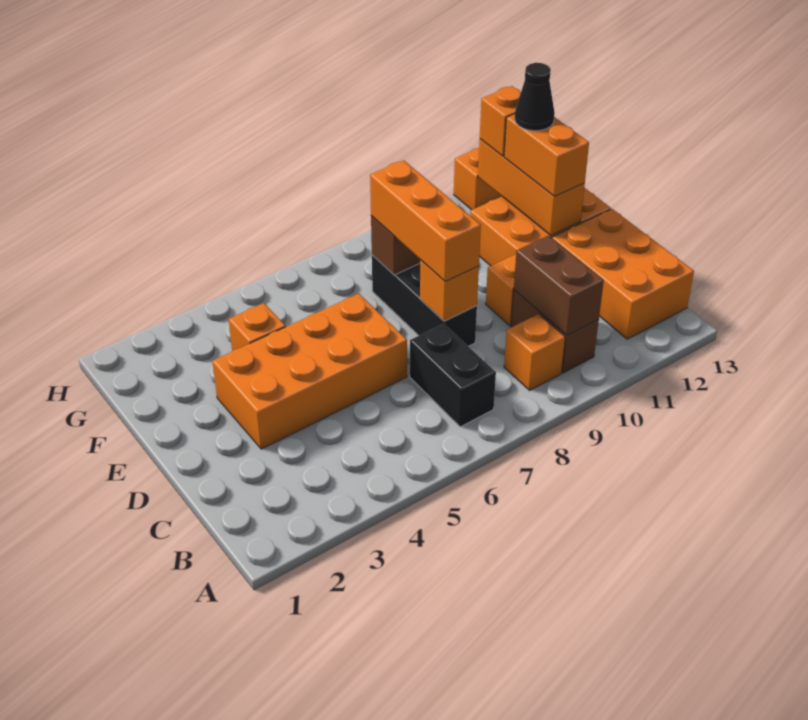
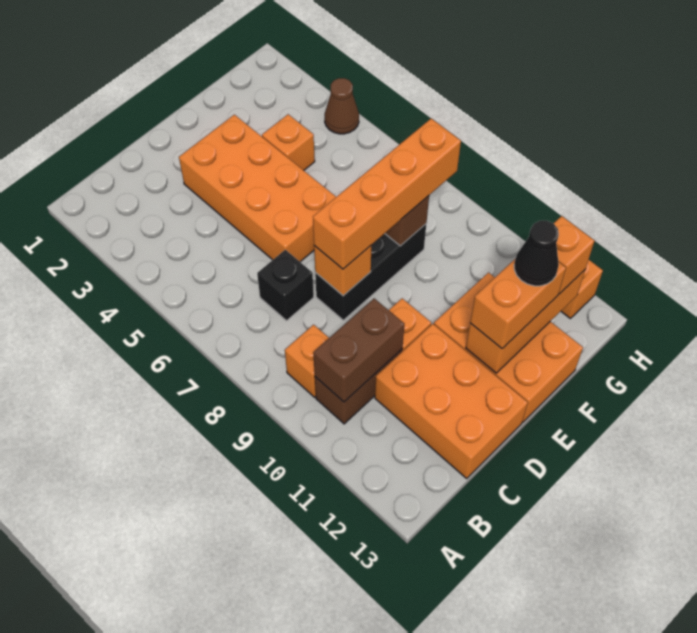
black brick B7:C7 level 1 -> black brick C7 level 1
orange brick B12:D13 level 1 -> orange brick C11:D13 level 1
orange brick D8:F8 level 3 -> orange brick D8:G8 level 3
none -> brown cone H4 level 1

